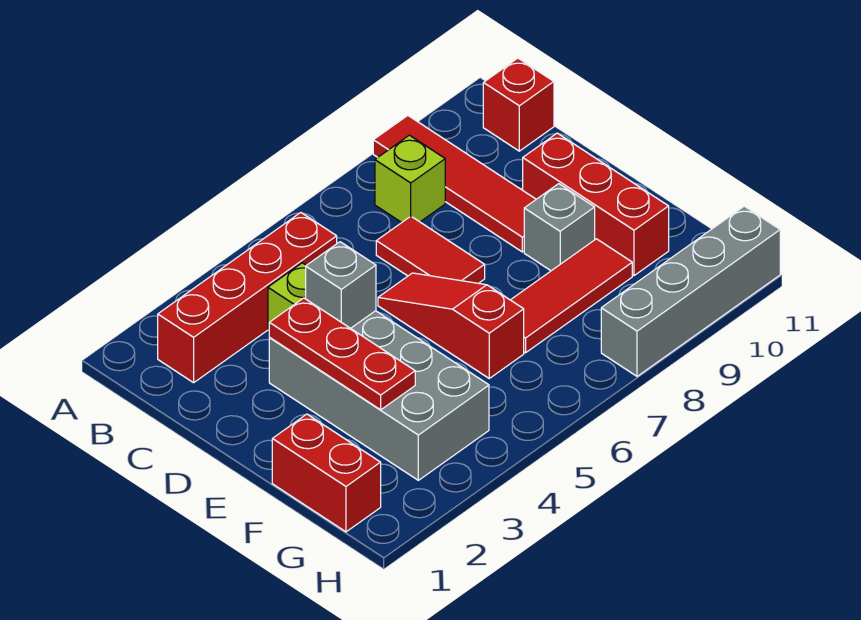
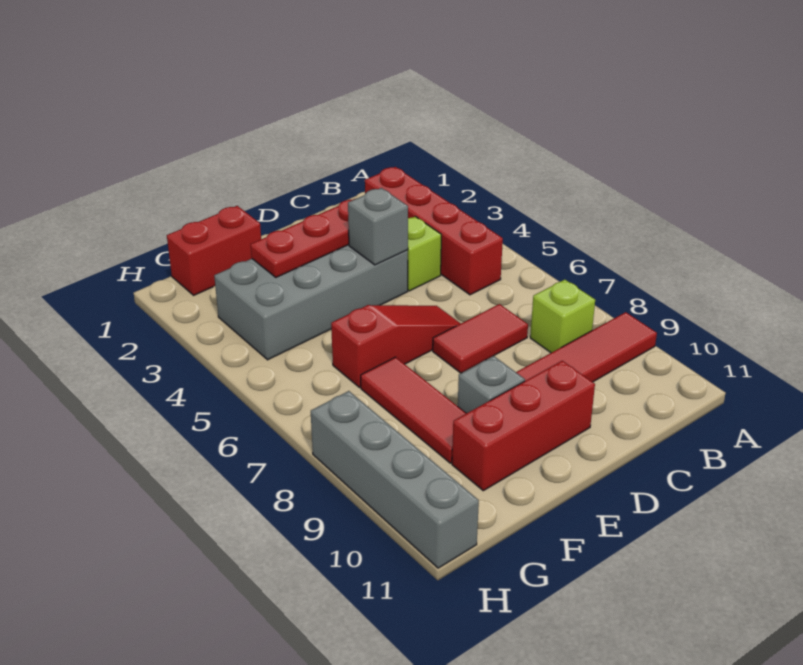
red brick B11 level 1 -> none

